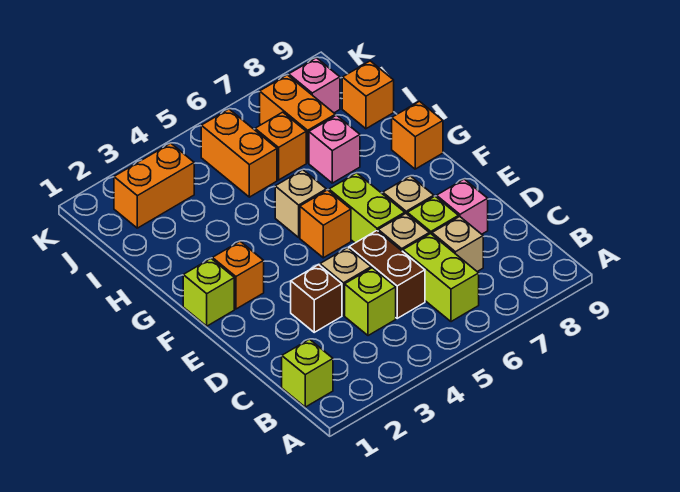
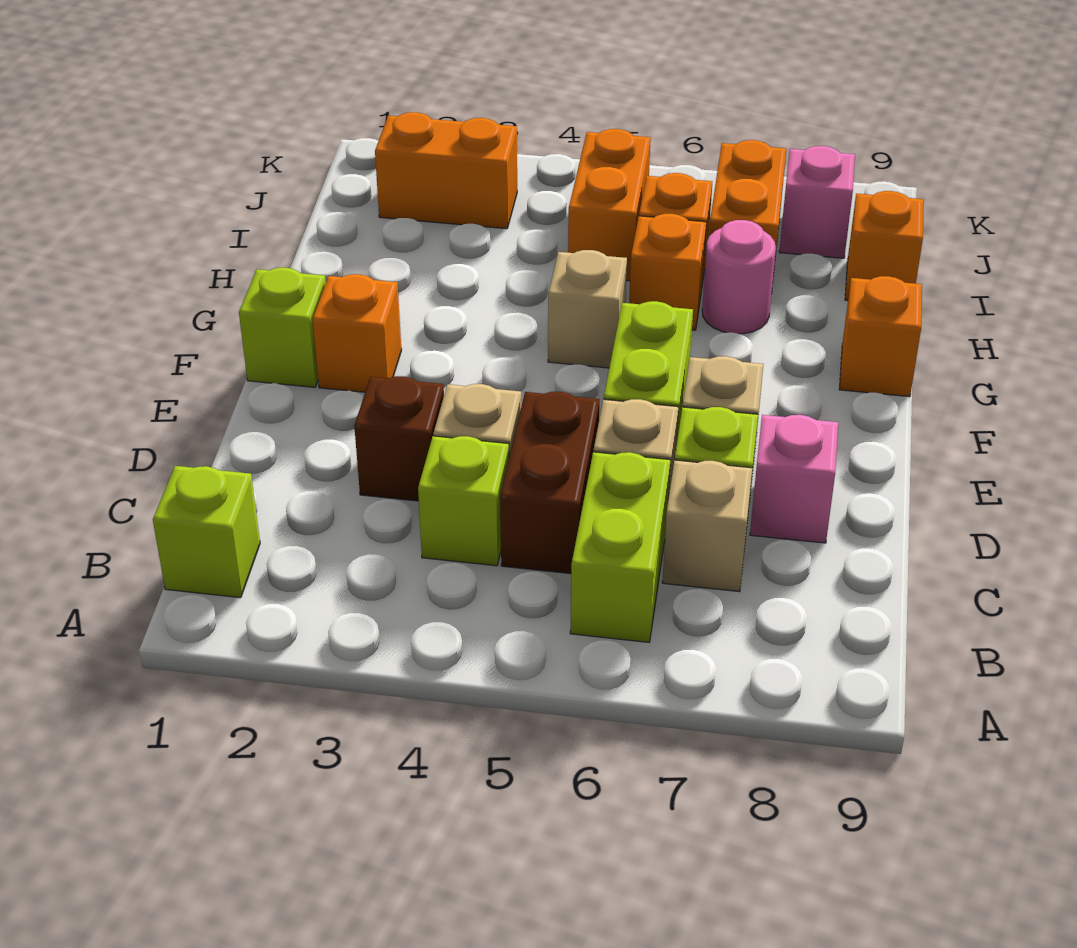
orange brick F5 level 1 -> orange brick H6 level 1
pink brick H7 level 1 -> pink round brick H7 level 1

